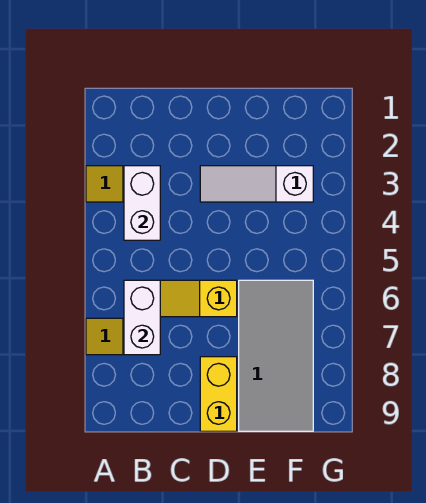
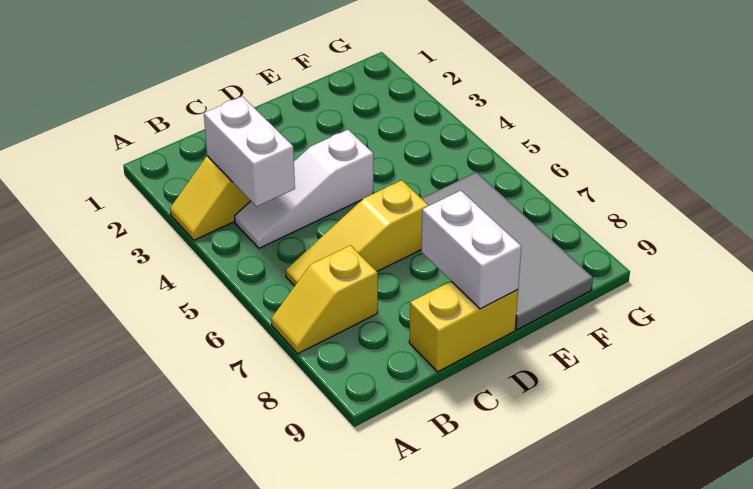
white brick B6:B7 level 2 -> white brick D8:D9 level 2
white slope D3:F3 level 1 top F -> white slope B4:D4 level 1 top D
yellow brick D8:D9 level 1 -> yellow brick C9:D9 level 1

